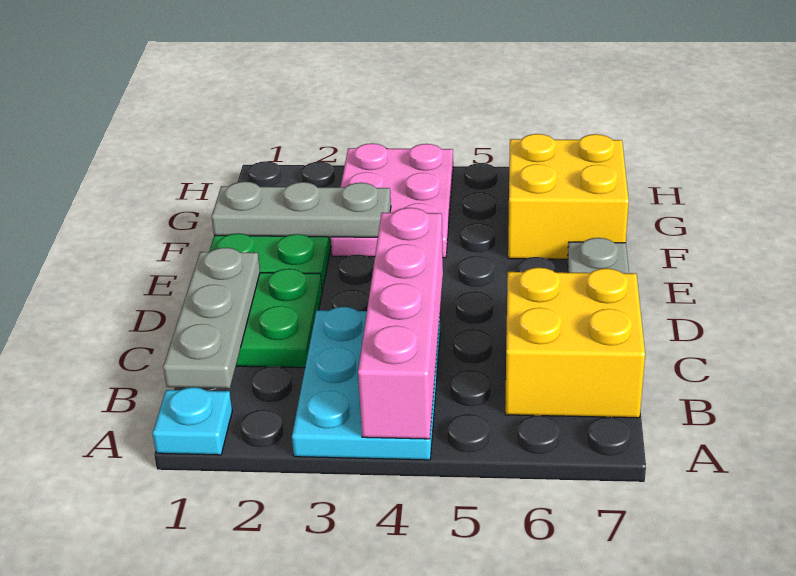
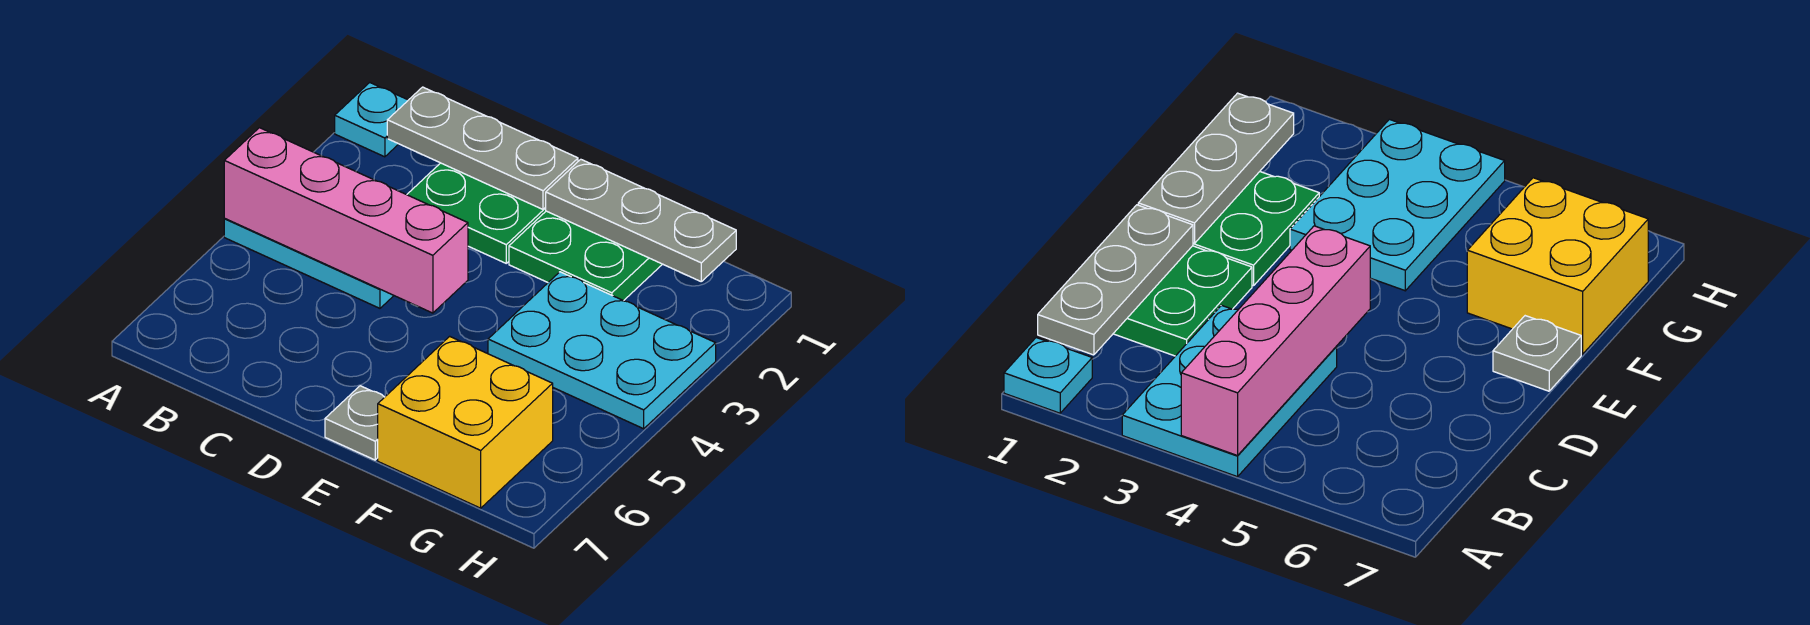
yellow brick B6:C7 level 1 -> none
grey plate F1:F3 level 2 -> grey plate E1:G1 level 2
pink plate F3:H4 level 1 -> cyan plate F3:H4 level 1

